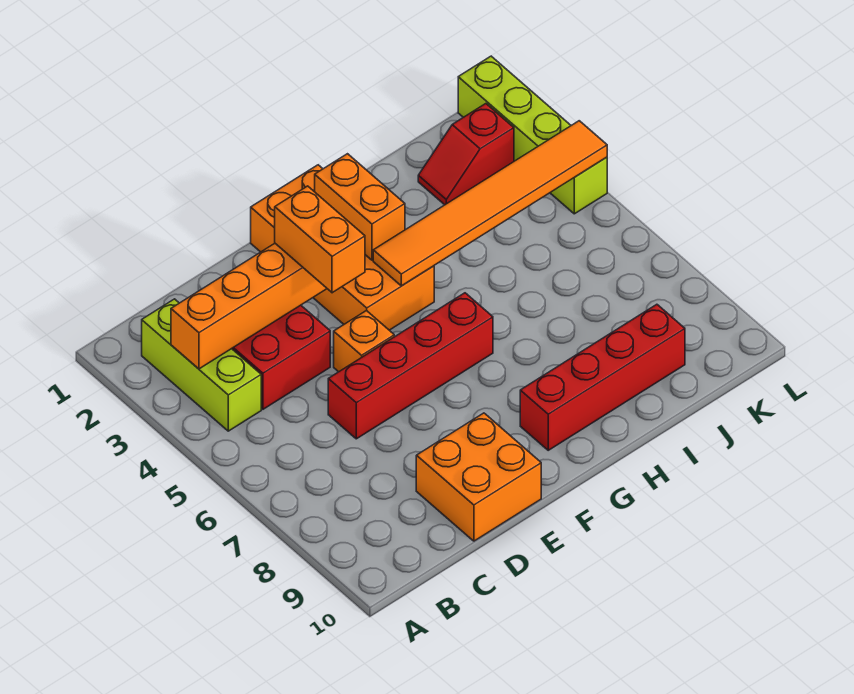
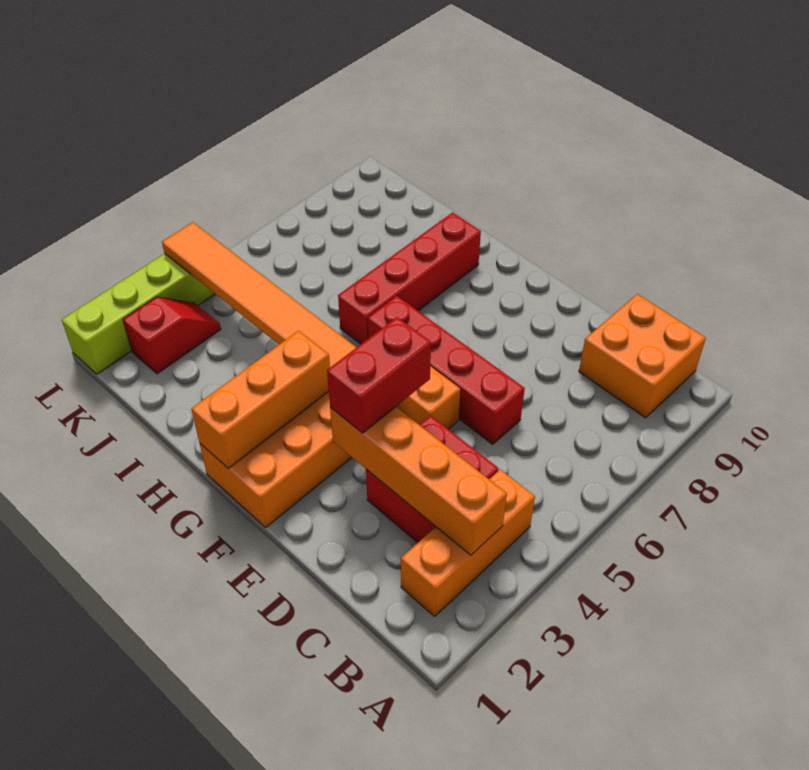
lime brick B2:B4 level 1 -> orange brick B2:B4 level 1
orange brick D9:E10 level 1 -> orange brick B9:C10 level 1
orange brick E3:E4 level 3 -> red brick E3:E4 level 3
orange brick G2:G3 level 2 -> orange brick G1:G3 level 2
red brick G9:J9 level 1 -> red brick H6:H9 level 1
red slope J2:K2 level 1 top K -> red slope K2:K3 level 1 top 2

